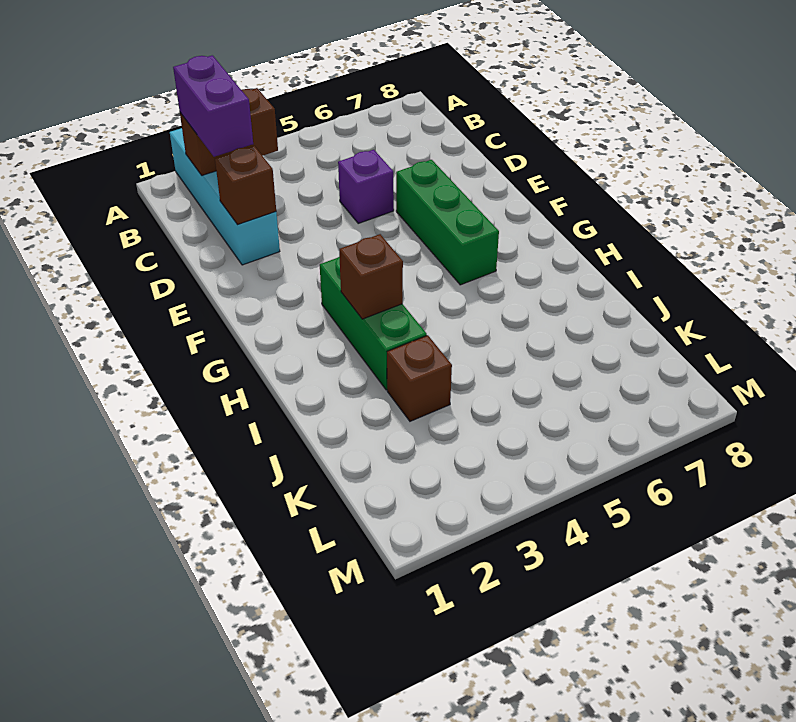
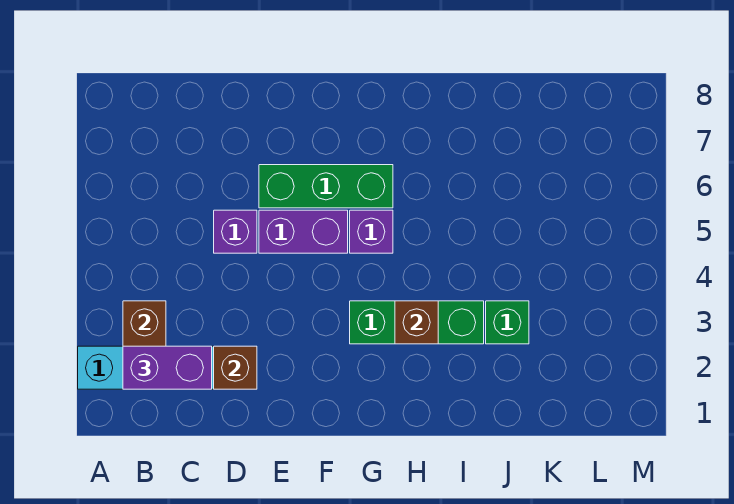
none -> purple brick E5:F5 level 1
none -> purple brick G5 level 1
brown brick J3 level 1 -> green brick J3 level 1

